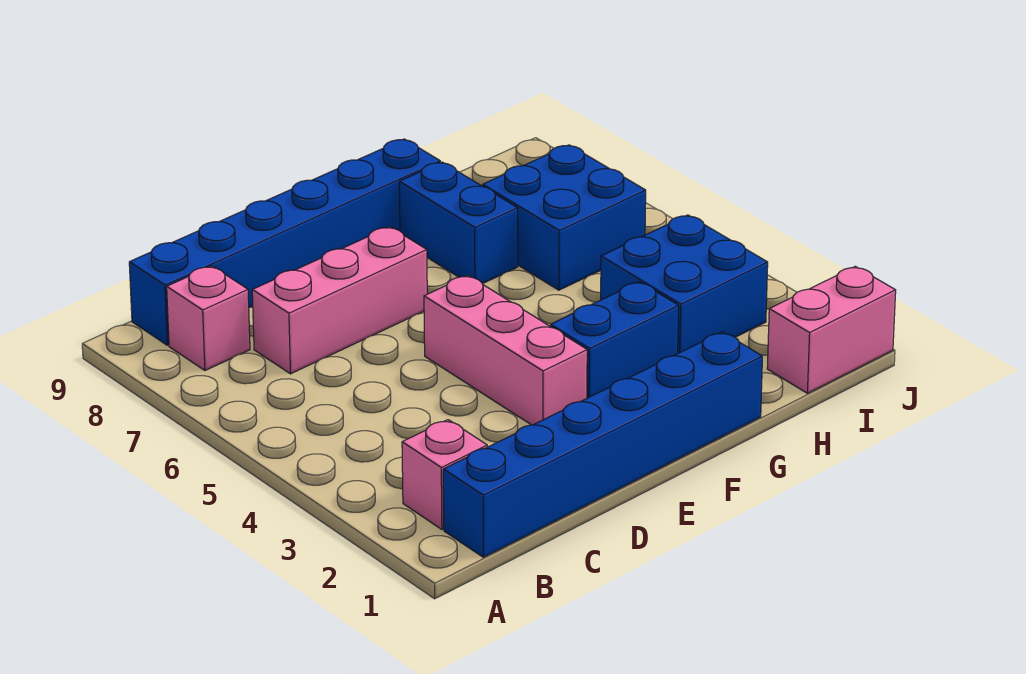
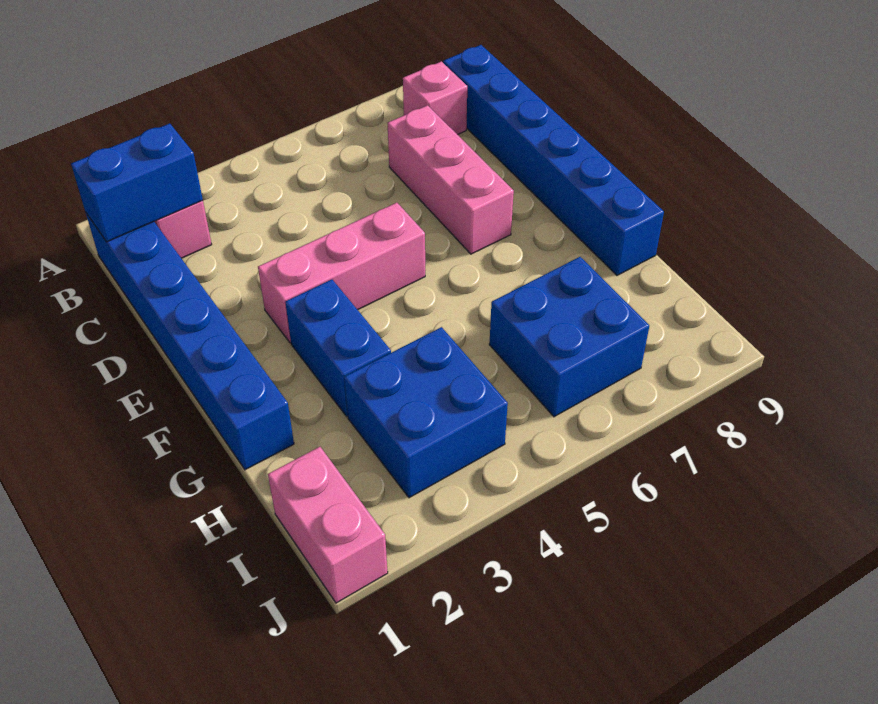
blue brick G7:G8 level 1 -> blue brick B1:B2 level 2

